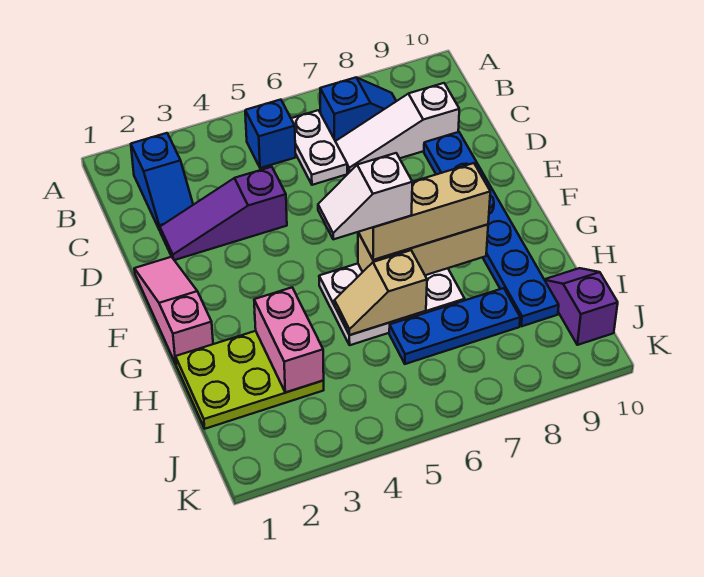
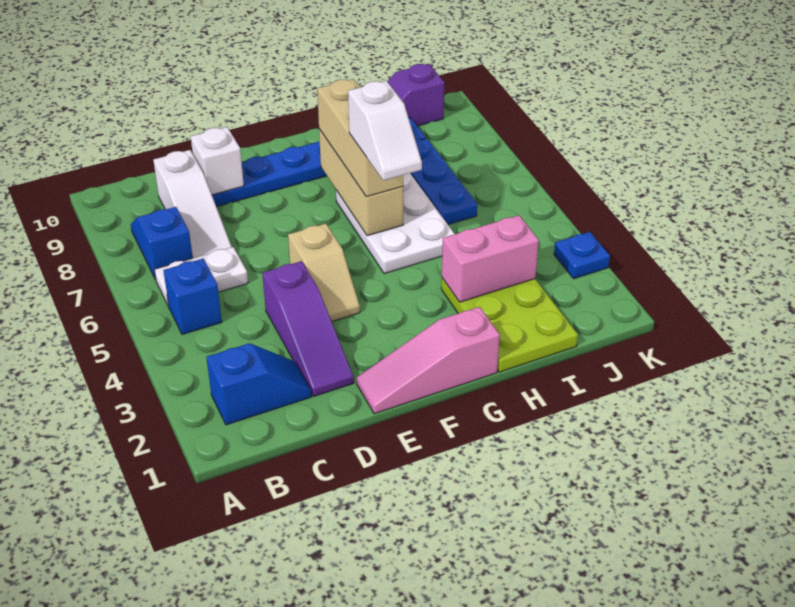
none -> white brick D9 level 2
tan slope H5:H6 level 2 top 6 -> tan slope E4:E5 level 1 top 5
none -> blue plate K3 level 1

